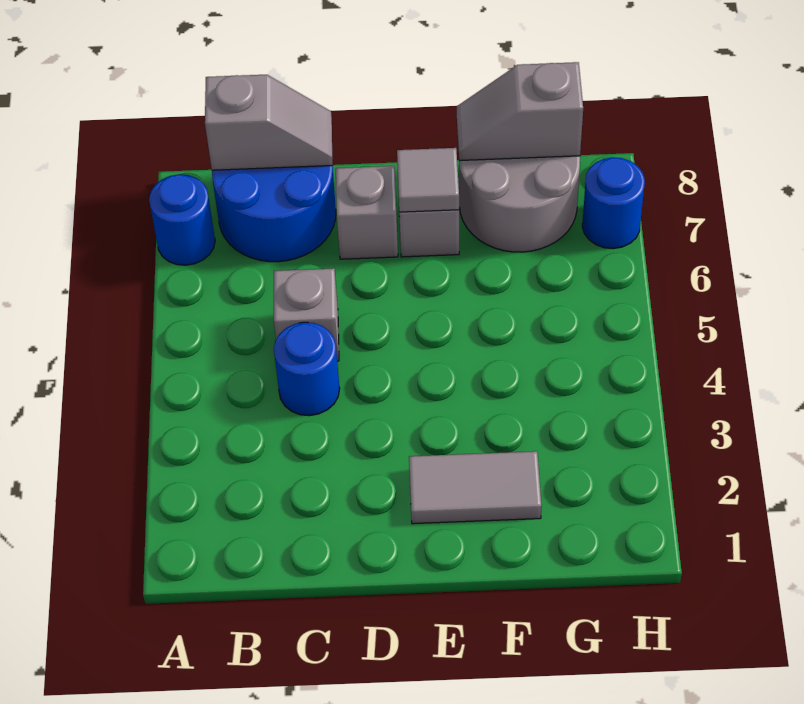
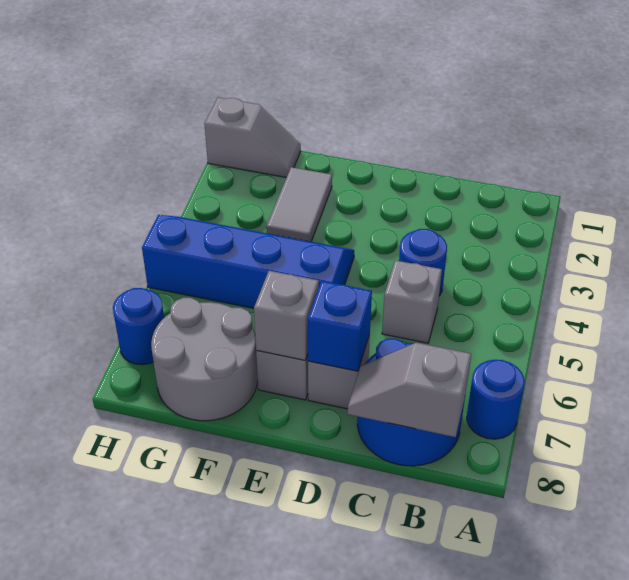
none -> blue brick D7 level 2
grey tile E2:F2 level 1 -> grey tile F2:F3 level 1
none -> blue slope E4:H5 level 1 top 5
grey tile E7 level 2 -> grey brick E7 level 2
grey slope F8:G8 level 2 top G -> grey slope G1:H1 level 1 top H

